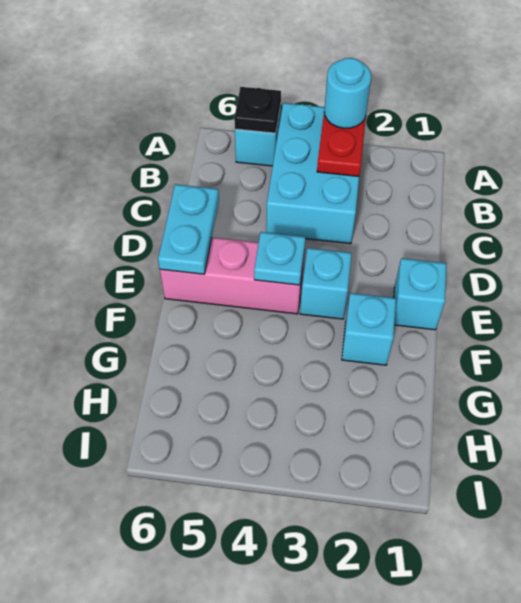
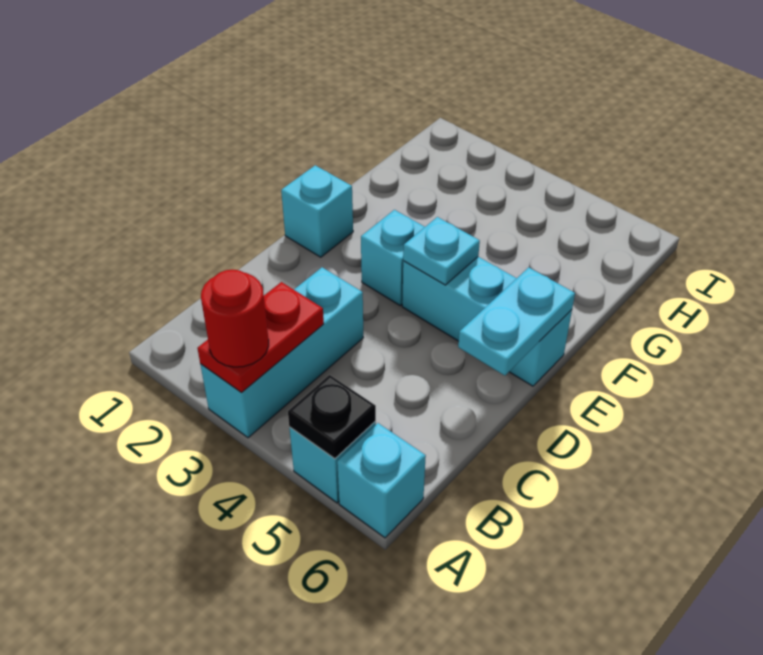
cyan brick A3:C4 level 1 -> cyan brick A3:C3 level 1
cyan round brick A3 level 3 -> red round brick A3 level 3
pink brick E4:E6 level 1 -> cyan brick E4:E6 level 1
cyan brick F2 level 1 -> cyan brick A6 level 1

